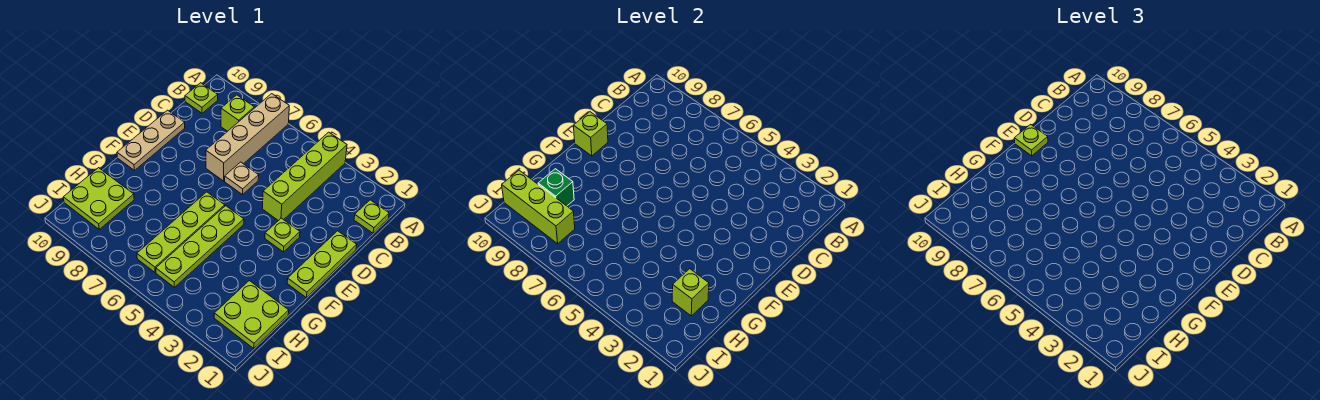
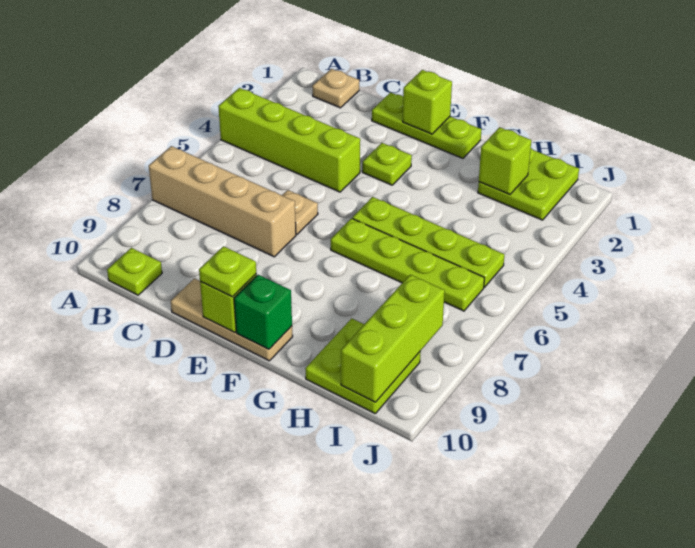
lime plate B1 level 1 -> tan plate B1 level 1
lime brick B8 level 1 -> lime brick E1 level 2
green brick H9 level 2 -> green brick F10 level 2

